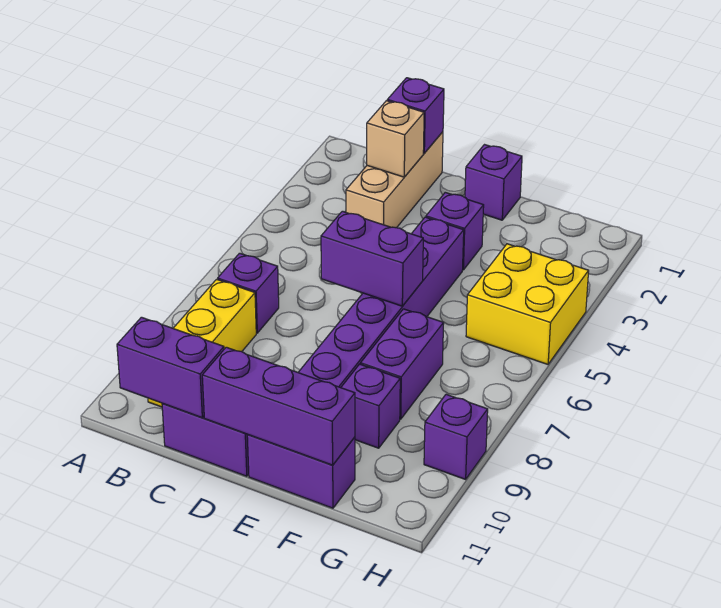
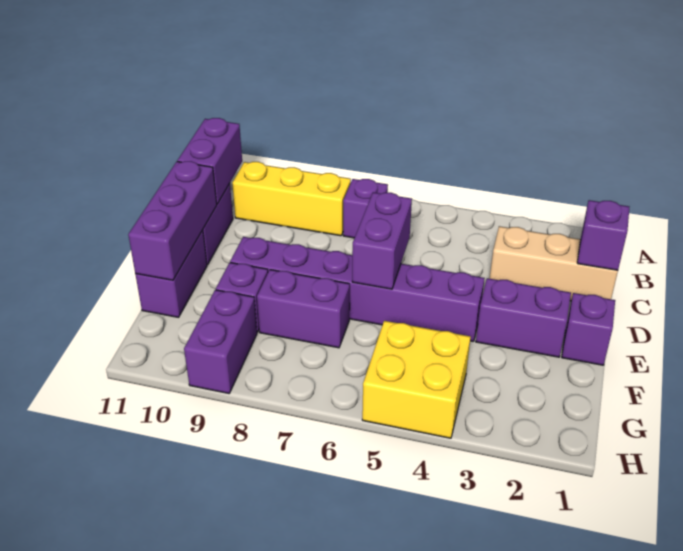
tan brick C2 level 2 -> none
purple brick E3 level 1 -> purple brick E2:E3 level 1
purple brick H9 level 1 -> purple brick G9:H9 level 1

